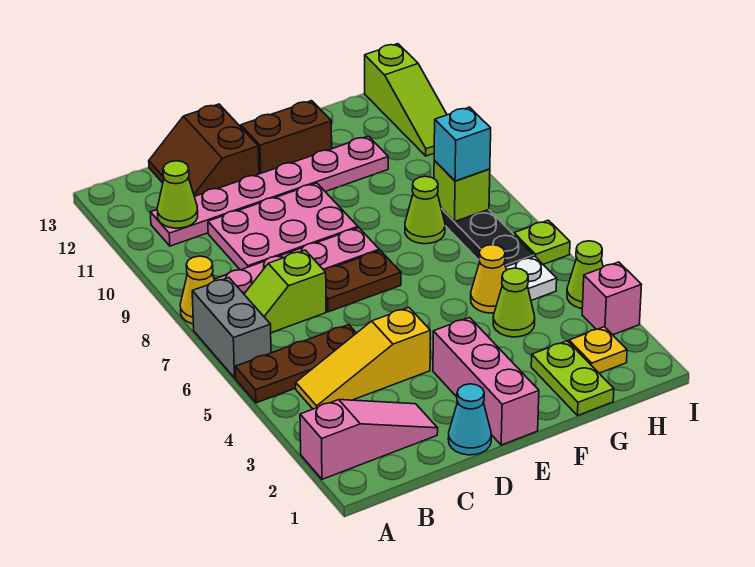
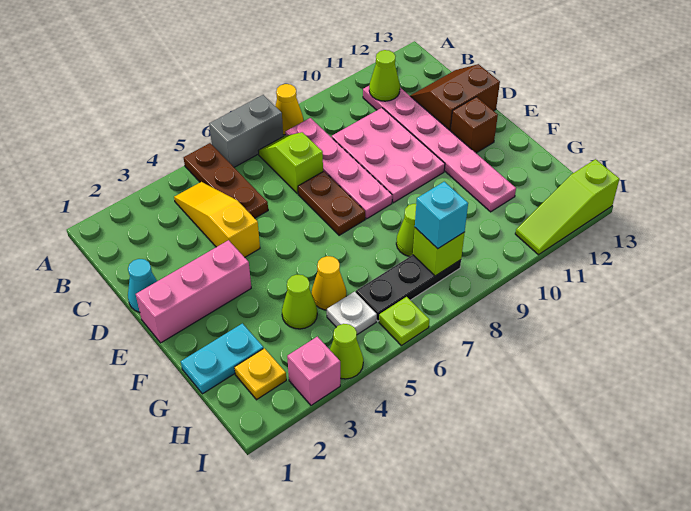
pink slope A2:C2 level 1 top A -> none
brown brick E12:F12 level 1 -> brown brick E12 level 1
lime plate G1:G2 level 1 -> cyan plate G1:G2 level 1

